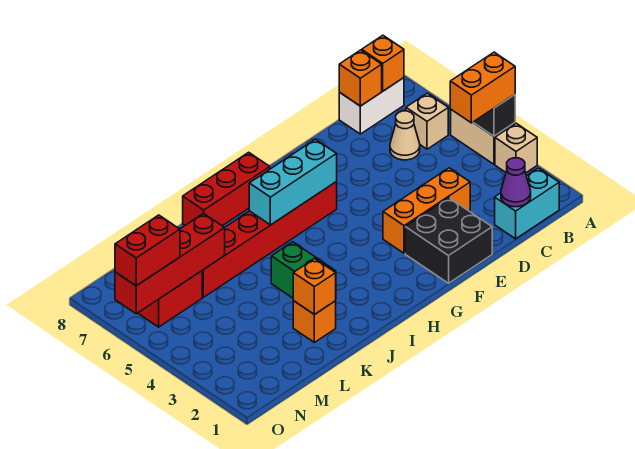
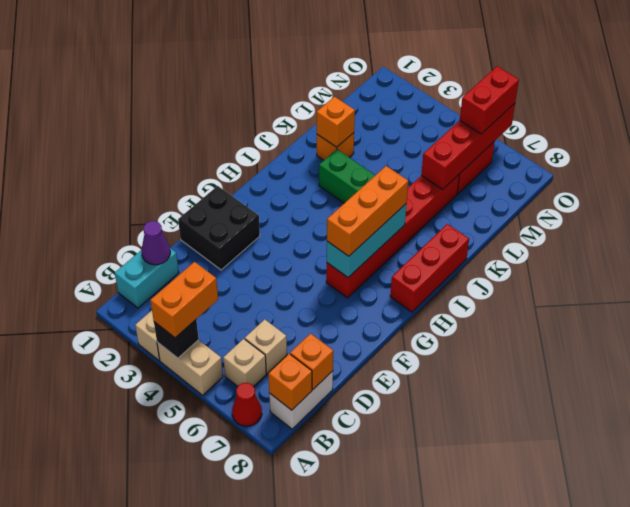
none -> red cone A7 level 1
tan cone C6 level 1 -> tan brick C6 level 1
orange brick D3:F3 level 1 -> orange brick G6:I6 level 3

